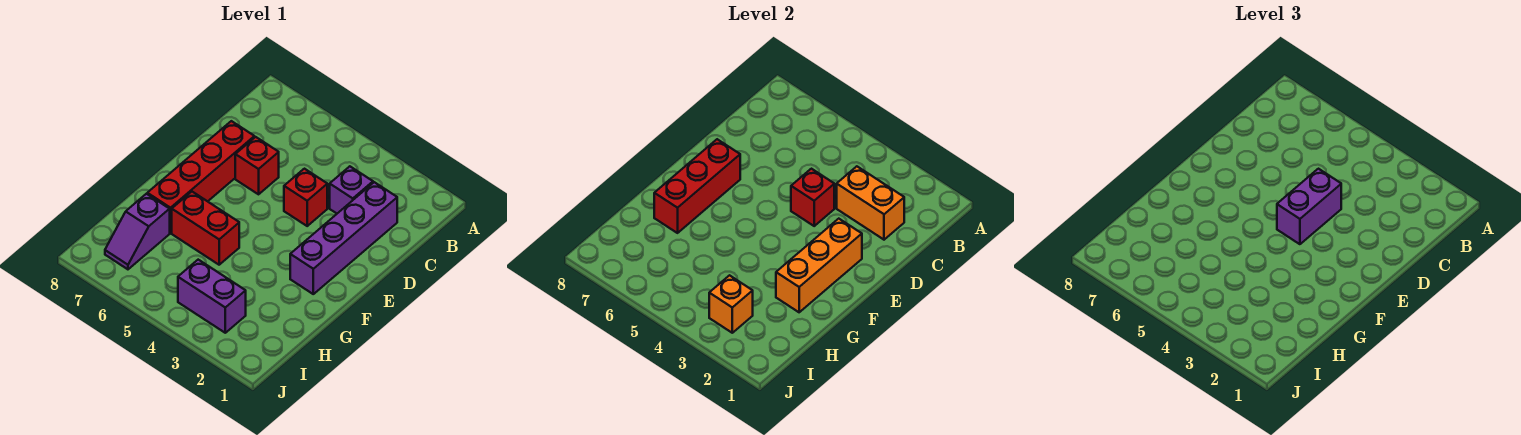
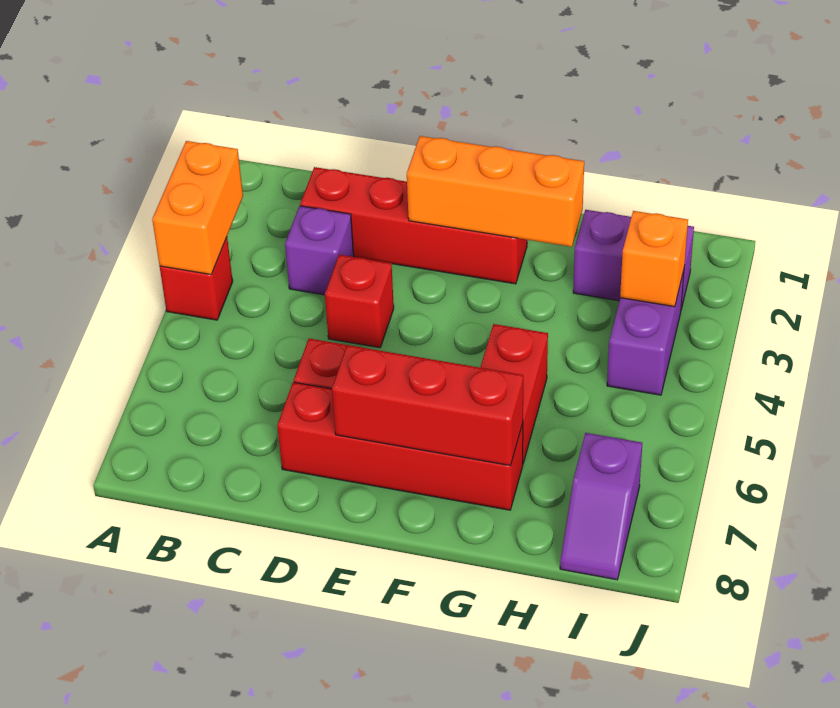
purple brick C2:F2 level 1 -> red brick C2:F2 level 1
orange brick C2:C3 level 2 -> orange brick A3:A4 level 2
red brick D4 level 2 -> red brick A4 level 1
purple brick D4:E4 level 3 -> purple brick H2:I2 level 1
purple slope H7:I7 level 1 top H -> purple slope I7:I8 level 1 top 7

